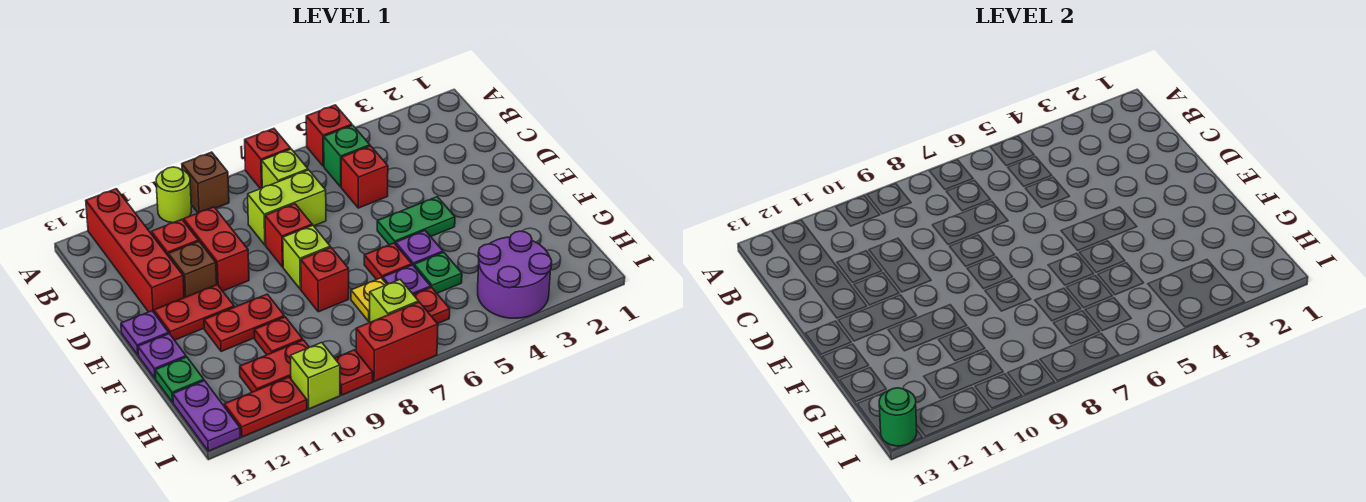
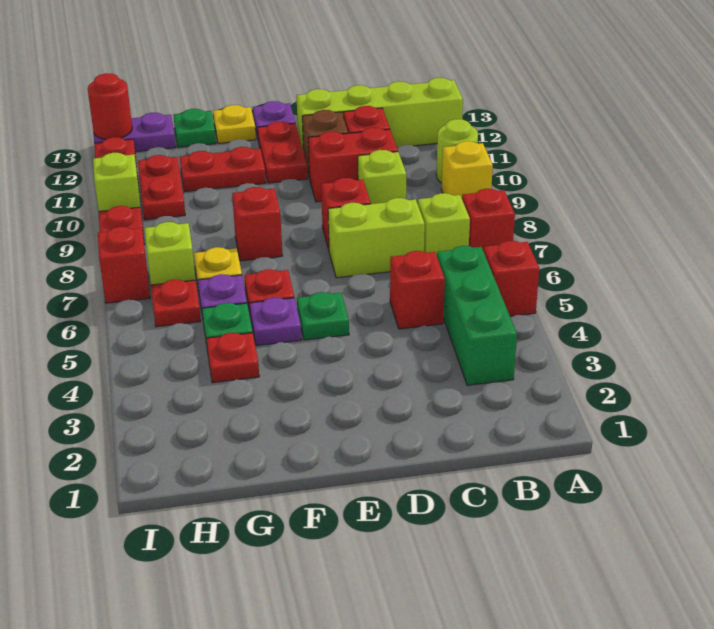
brown brick A9 level 1 -> yellow brick A9 level 1
red brick A12:D12 level 1 -> lime brick A12:D12 level 1
green brick B5 level 1 -> green brick B3:B5 level 1
lime brick C7:C8 level 1 -> lime brick C7:D7 level 1
green plate E4:E5 level 1 -> green plate E5 level 1
lime brick E8 level 1 -> lime brick C9 level 1
red plate F10:F11 level 1 -> red plate F11:G11 level 1
purple plate F13 level 1 -> yellow plate F13 level 1
red plate G10 level 1 -> red plate G4 level 1
purple round brick H3:I4 level 1 -> none
red brick I7:I8 level 1 -> red brick I7 level 1
green round brick I13 level 2 -> red round brick I13 level 2

